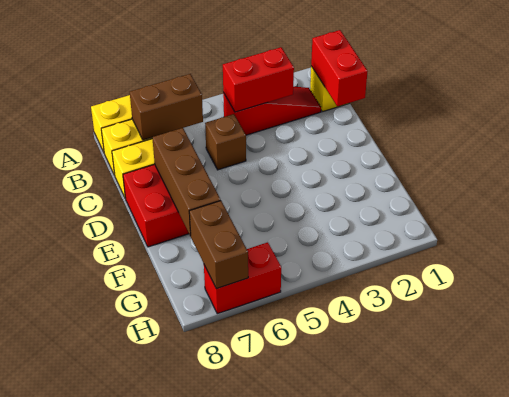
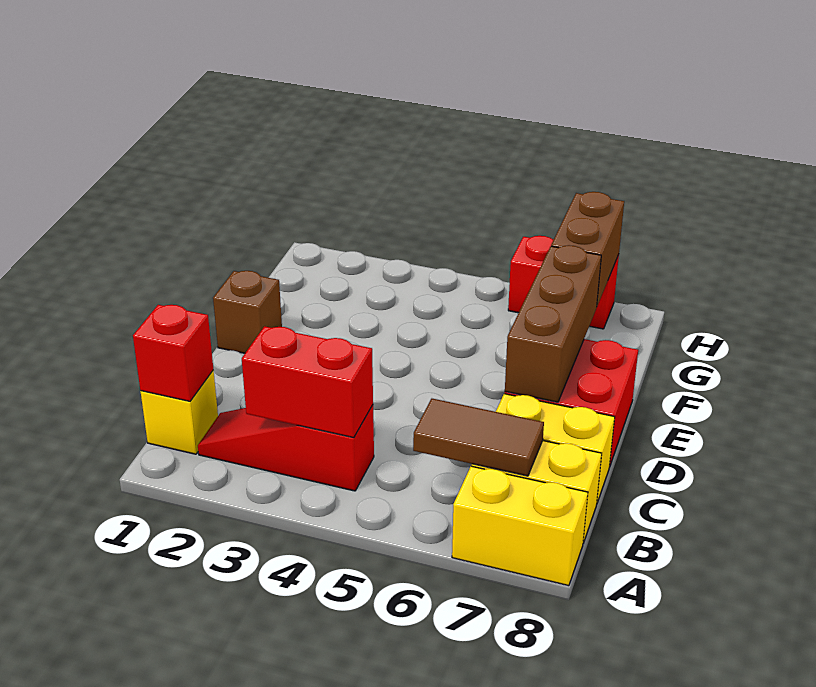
red brick B1:C1 level 2 -> red brick B1 level 2
brown brick B6:B7 level 2 -> brown tile B6:B7 level 2
brown brick C5 level 1 -> brown brick E1 level 1

